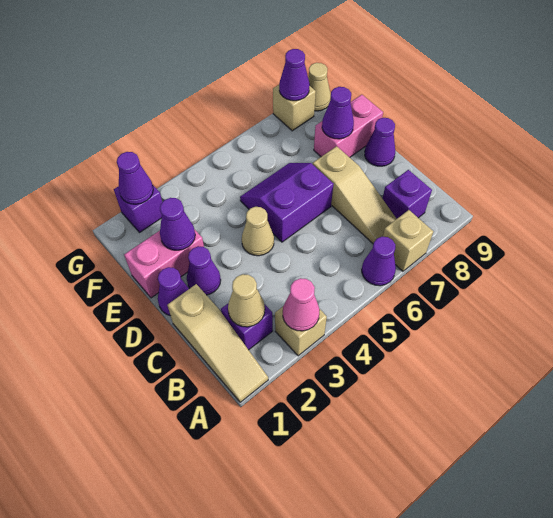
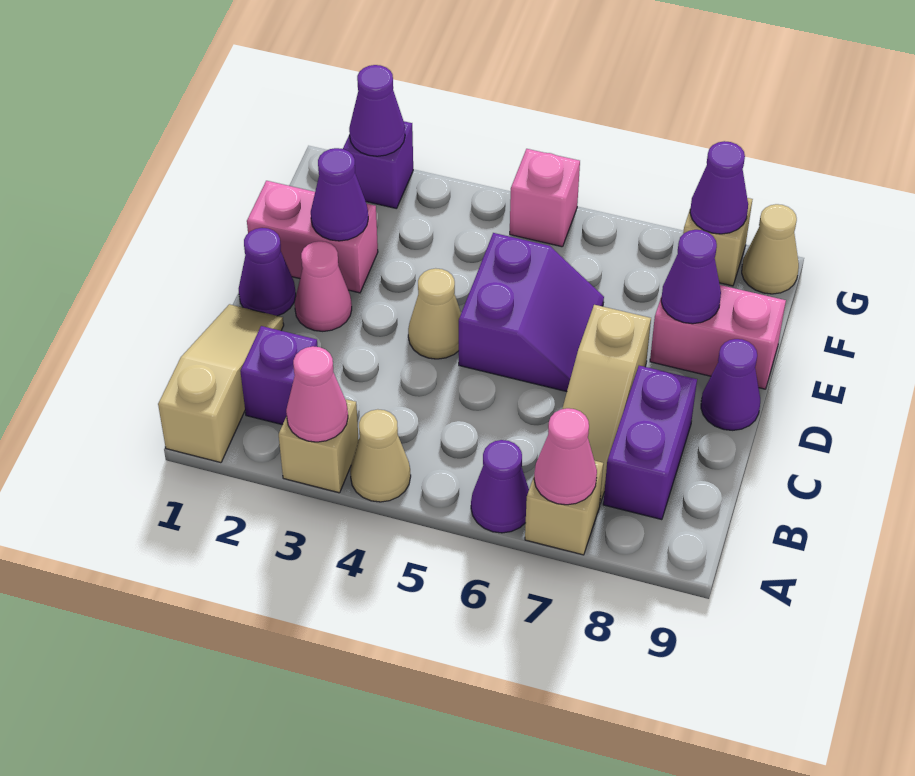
tan slope A1:C1 level 1 top C -> tan slope A1:C1 level 1 top A
none -> pink cone A7 level 2
tan cone B2 level 2 -> tan cone A4 level 1
purple brick B8 level 1 -> purple brick B8:C8 level 1
purple cone D2 level 1 -> pink cone D2 level 1
purple slope D5:E6 level 1 top D -> purple slope D5:E6 level 1 top 5
none -> pink brick G5 level 1

